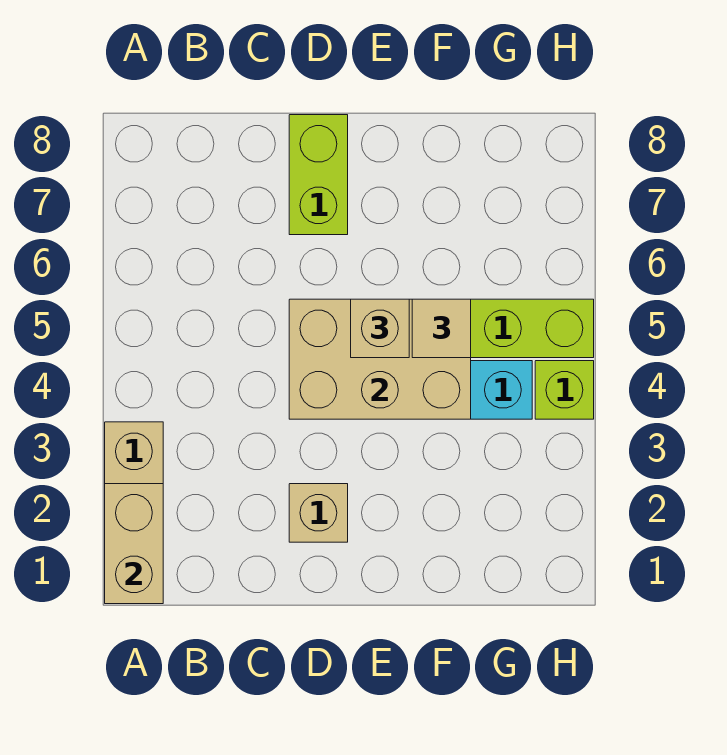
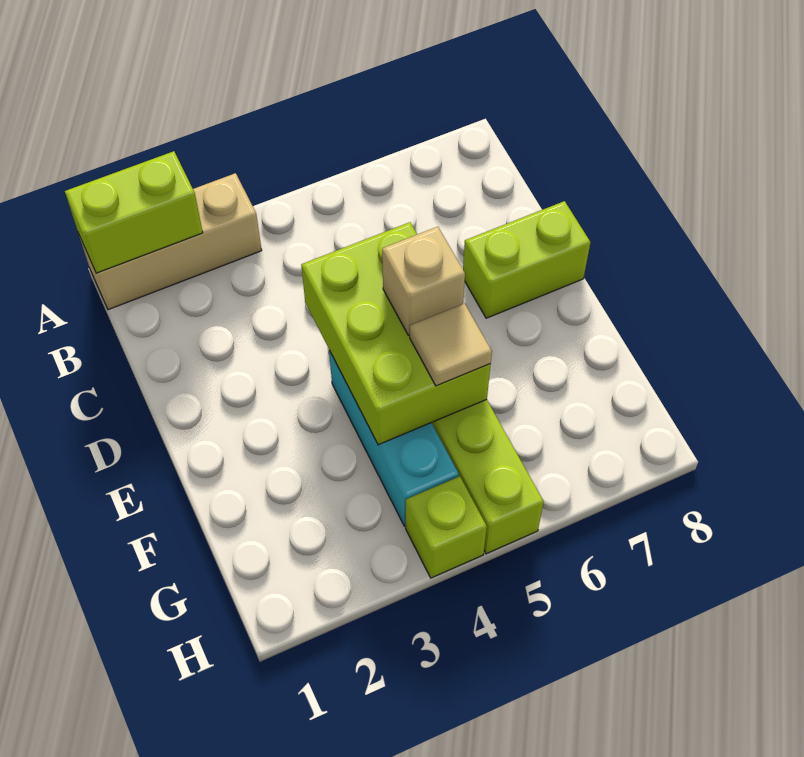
tan brick A1:A2 level 2 -> lime brick A1:A2 level 2
tan brick D2 level 1 -> none
tan brick D4:F5 level 2 -> lime brick D4:F5 level 2

